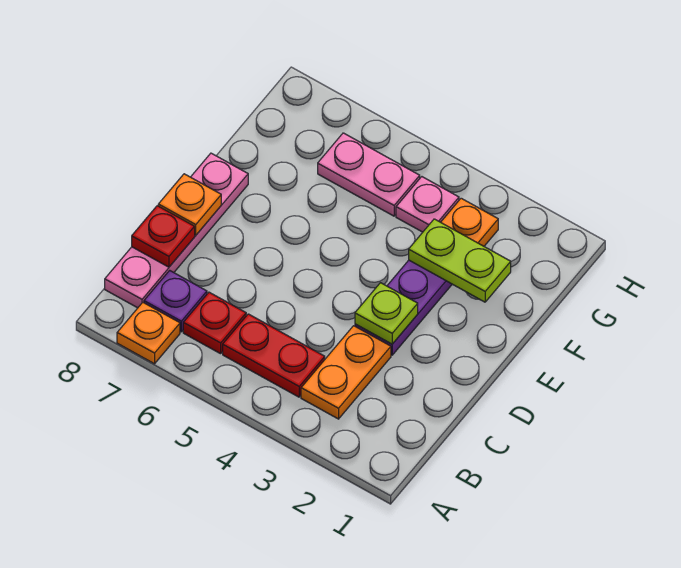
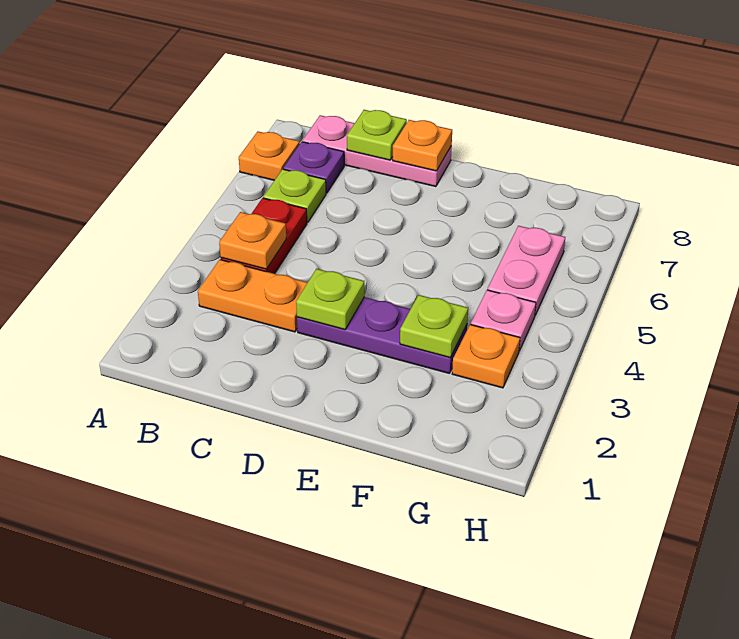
none -> orange plate B4 level 2
red plate B6 level 1 -> lime plate B6 level 1
pink plate B8:E8 level 1 -> pink plate B8:D8 level 1
red plate C8 level 2 -> lime plate C8 level 2
lime plate F2:F3 level 2 -> lime plate F3 level 2

